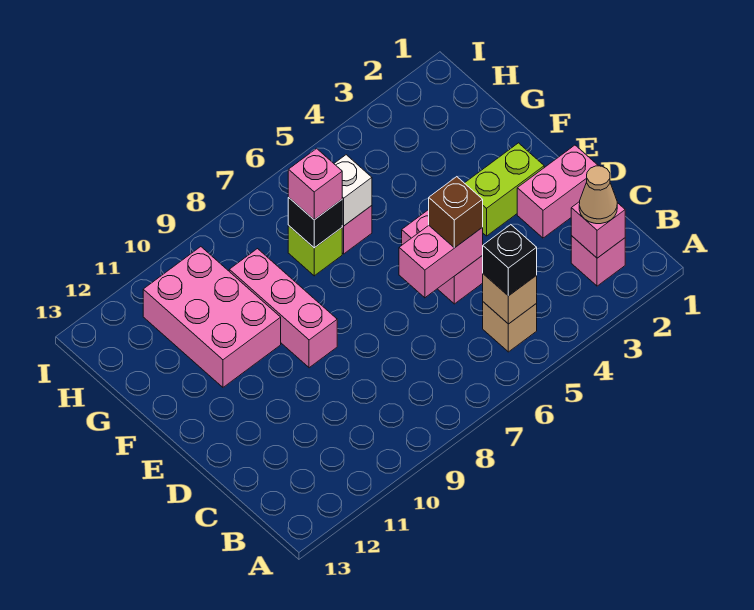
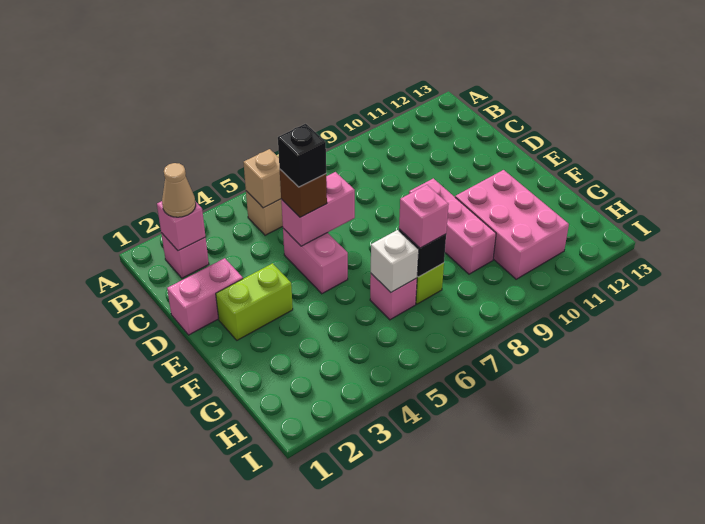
black brick B5 level 3 -> black brick D5 level 4

